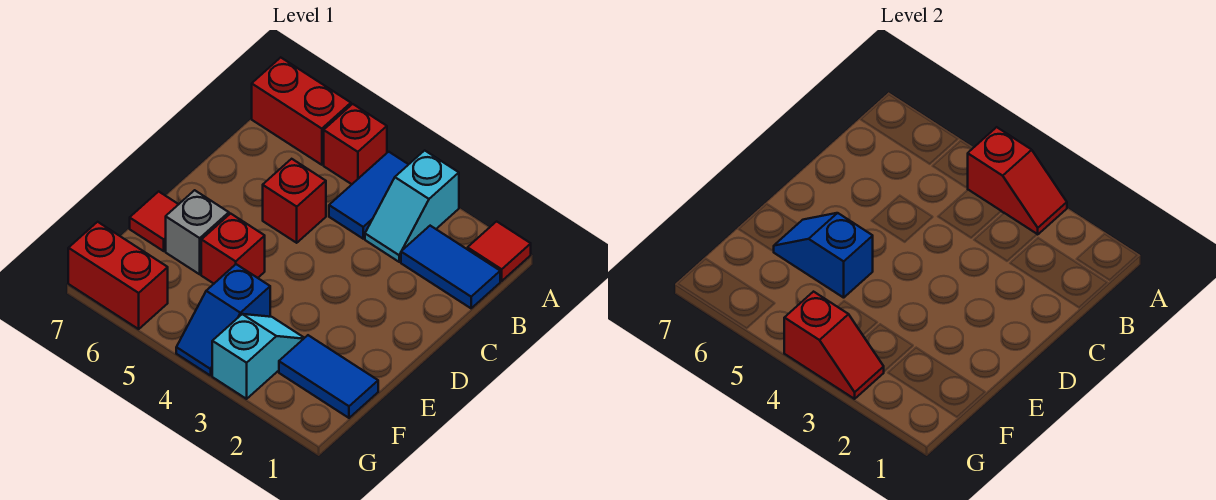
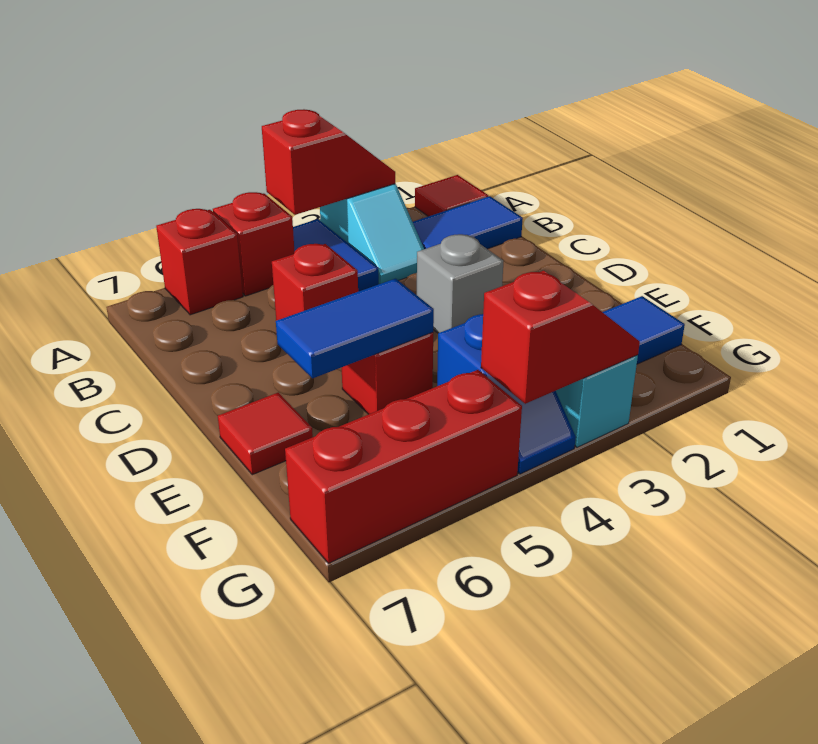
red brick A6:A7 level 1 -> red brick A6 level 1
blue slope E5:E6 level 2 top 5 -> blue tile E5:E6 level 2
grey brick E6 level 1 -> grey brick D3 level 1
red brick G6:G7 level 1 -> red brick G5:G7 level 1

